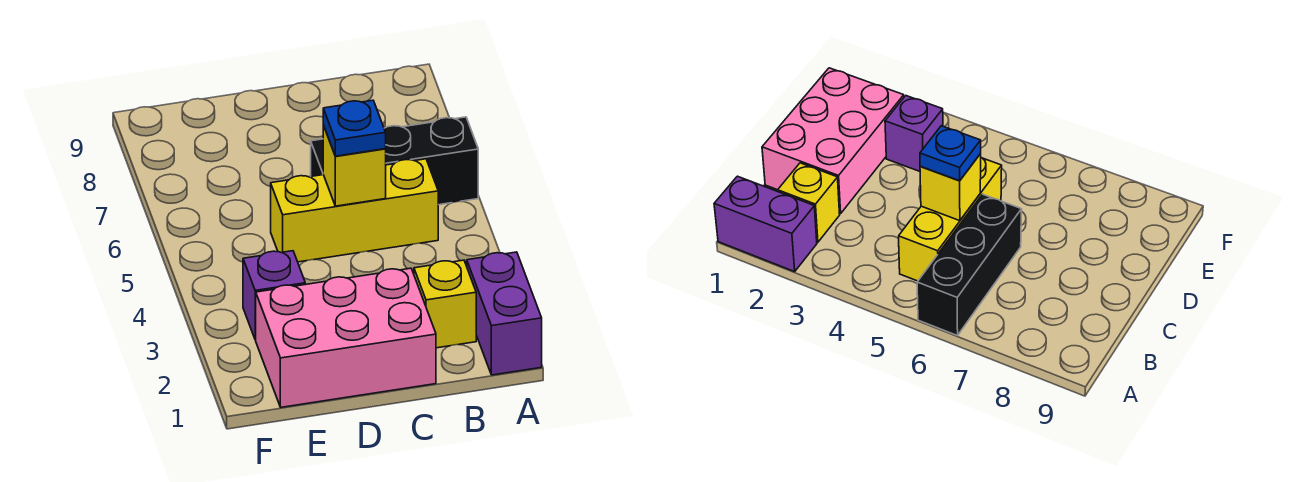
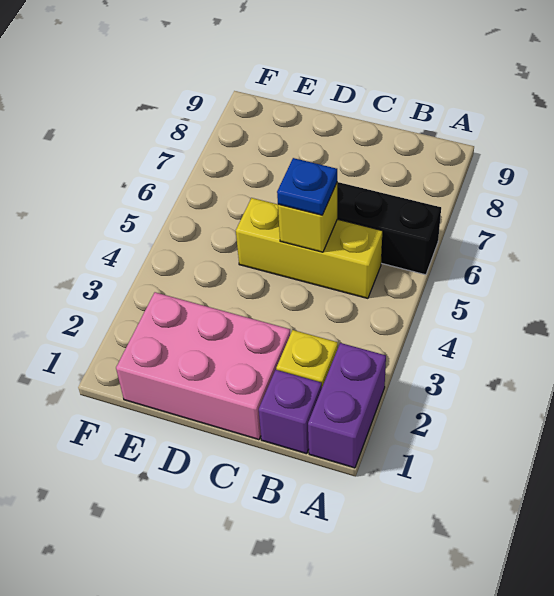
purple brick E3 level 1 -> purple brick B1 level 1

